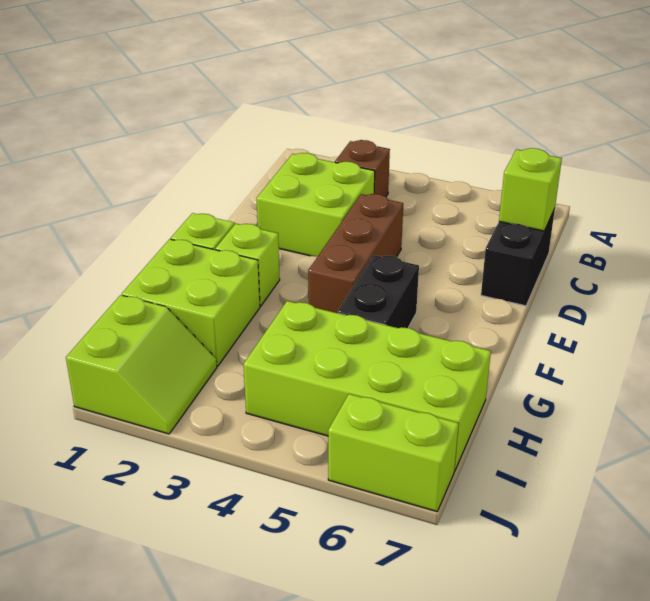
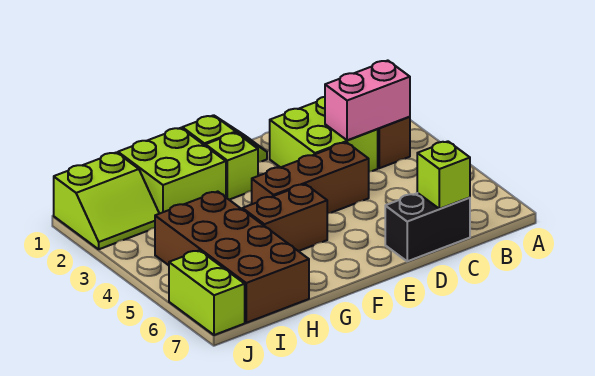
none -> pink brick B3:C3 level 2
black brick F5:G5 level 1 -> brown brick F5:G5 level 1
lime brick H4:I7 level 1 -> brown brick H4:I7 level 1

